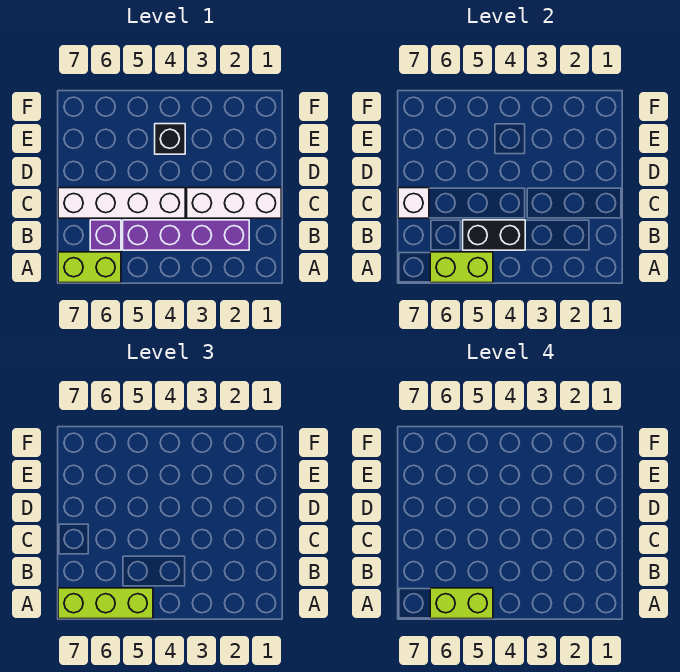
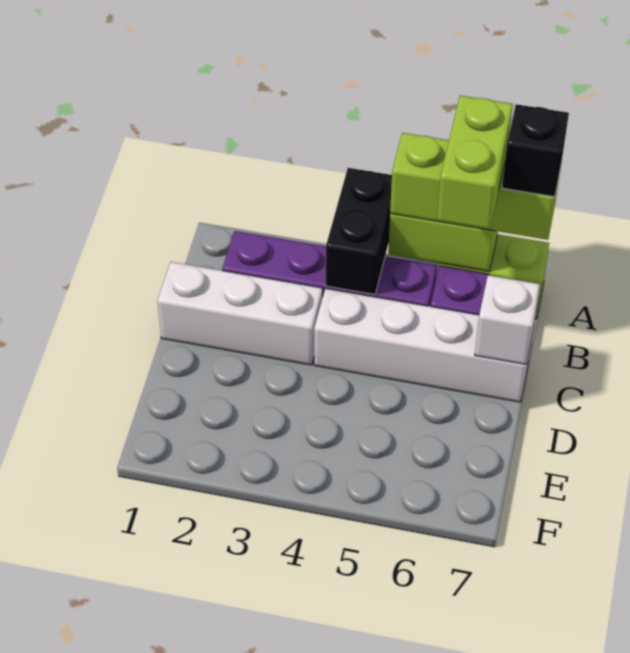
lime brick A5:A6 level 4 -> lime brick A6:B6 level 4
black brick B4:B5 level 2 -> black brick A4:B4 level 2
black brick E4 level 1 -> black brick A7 level 4

